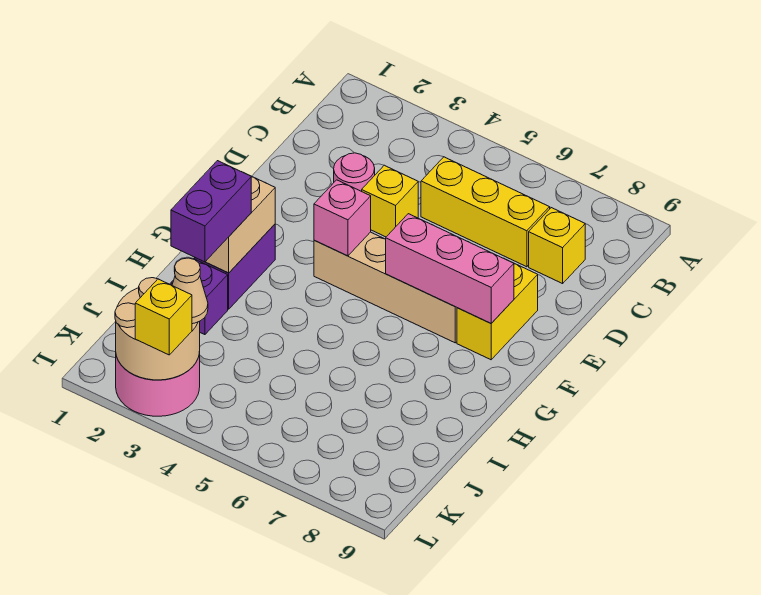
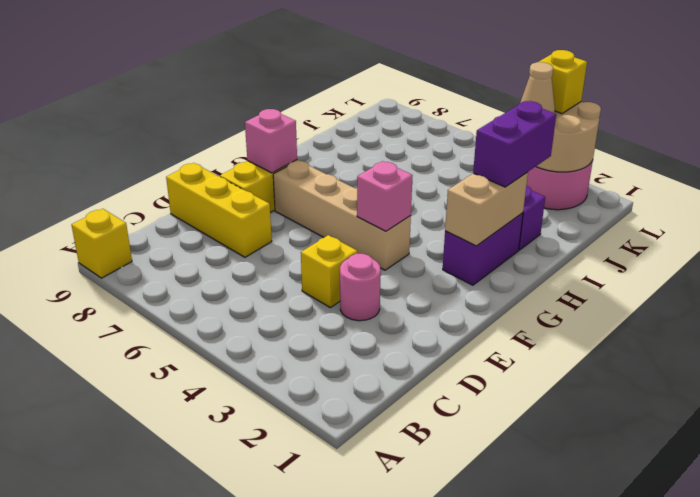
yellow brick C5:C7 level 1 -> yellow brick D7:D9 level 1
yellow brick C8 level 1 -> yellow brick A9 level 1
pink brick F6:F8 level 2 -> pink brick F8 level 2

